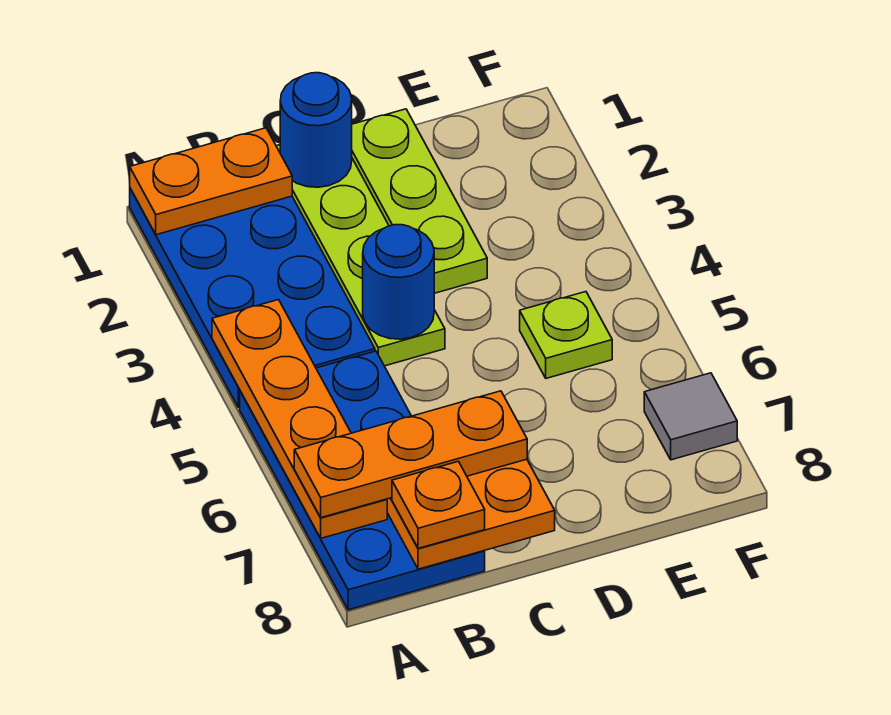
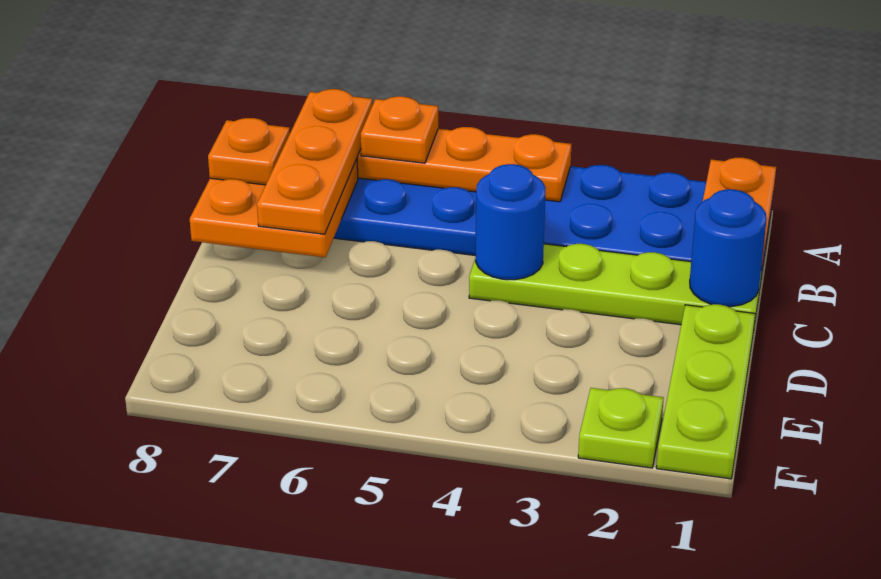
none -> orange plate A6 level 3
lime plate D1:D3 level 1 -> lime plate D1:F1 level 1
lime plate E5 level 1 -> lime plate F2 level 1
grey tile F7 level 1 -> none

